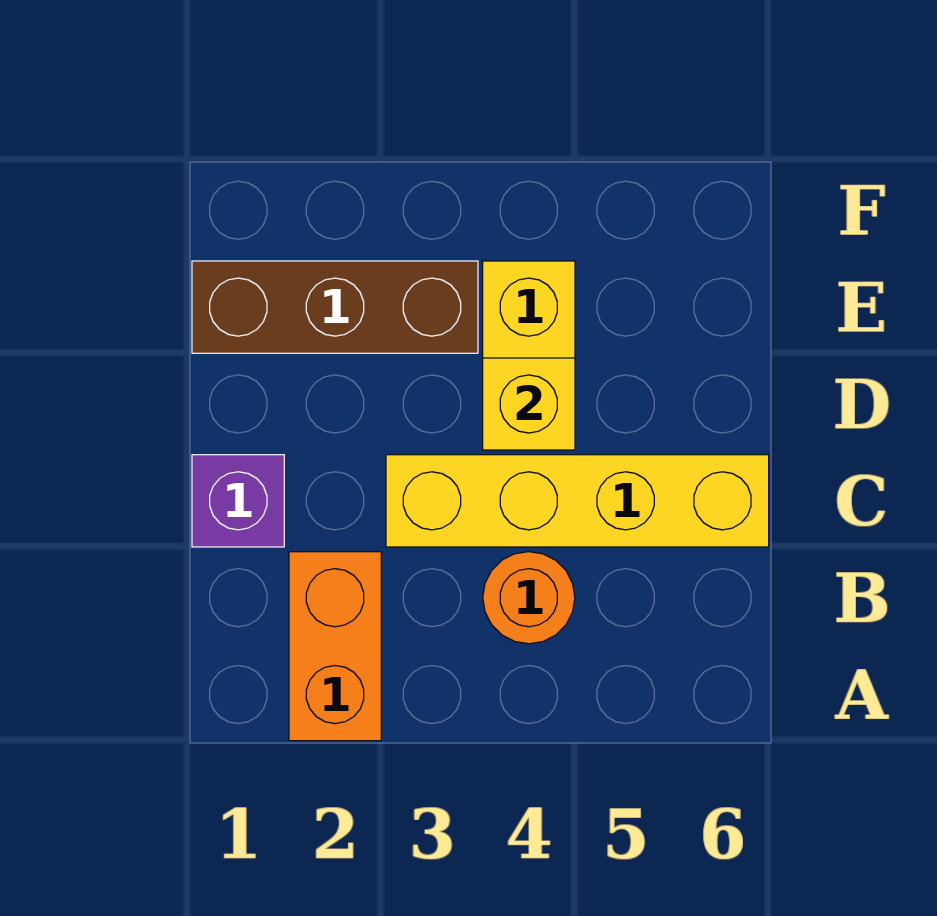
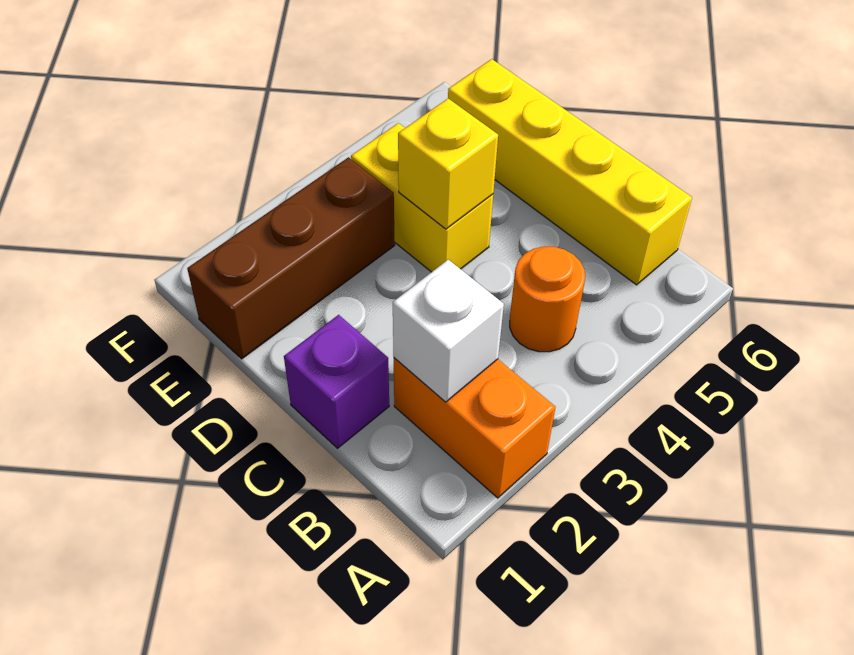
none -> white brick B2 level 2
yellow brick C3:C6 level 1 -> yellow brick B6:E6 level 1

